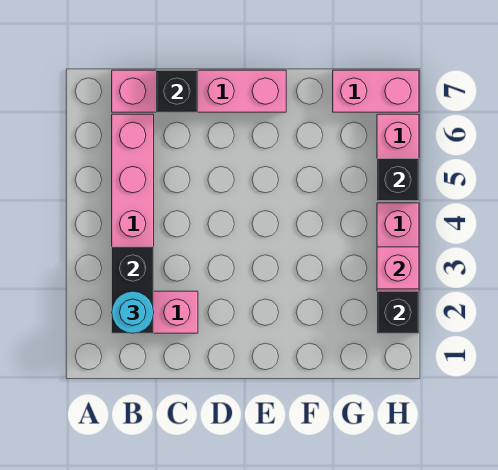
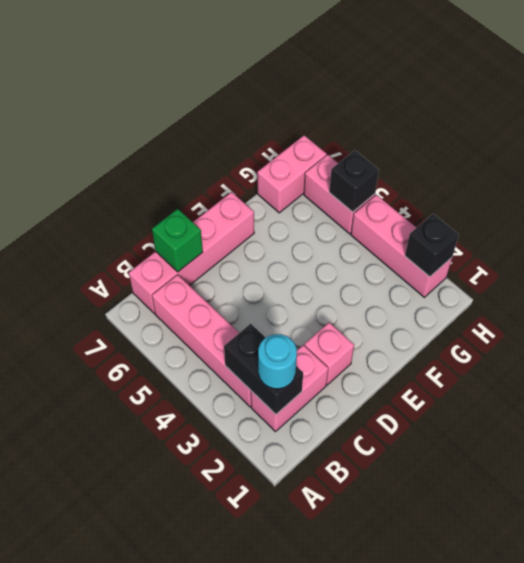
black brick C7 level 2 -> green brick C7 level 2
pink brick H3 level 2 -> pink brick D2 level 1

